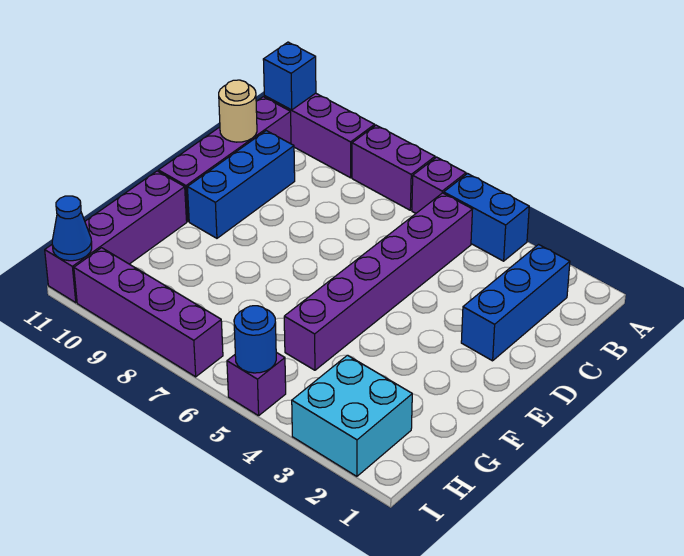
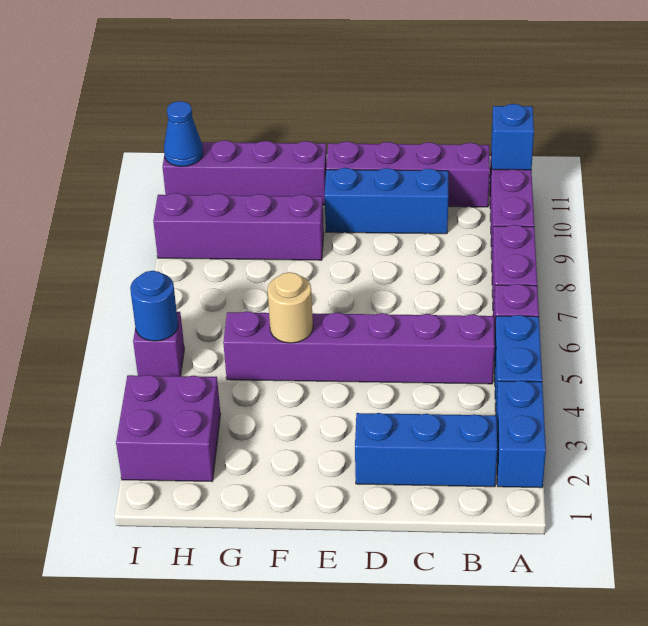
none -> blue brick A2:A3 level 1
tan round brick C11 level 2 -> tan round brick F5 level 2
cyan brick H2:I3 level 1 -> purple brick H2:I3 level 1
purple brick I7:I10 level 1 -> purple brick F9:I9 level 1

